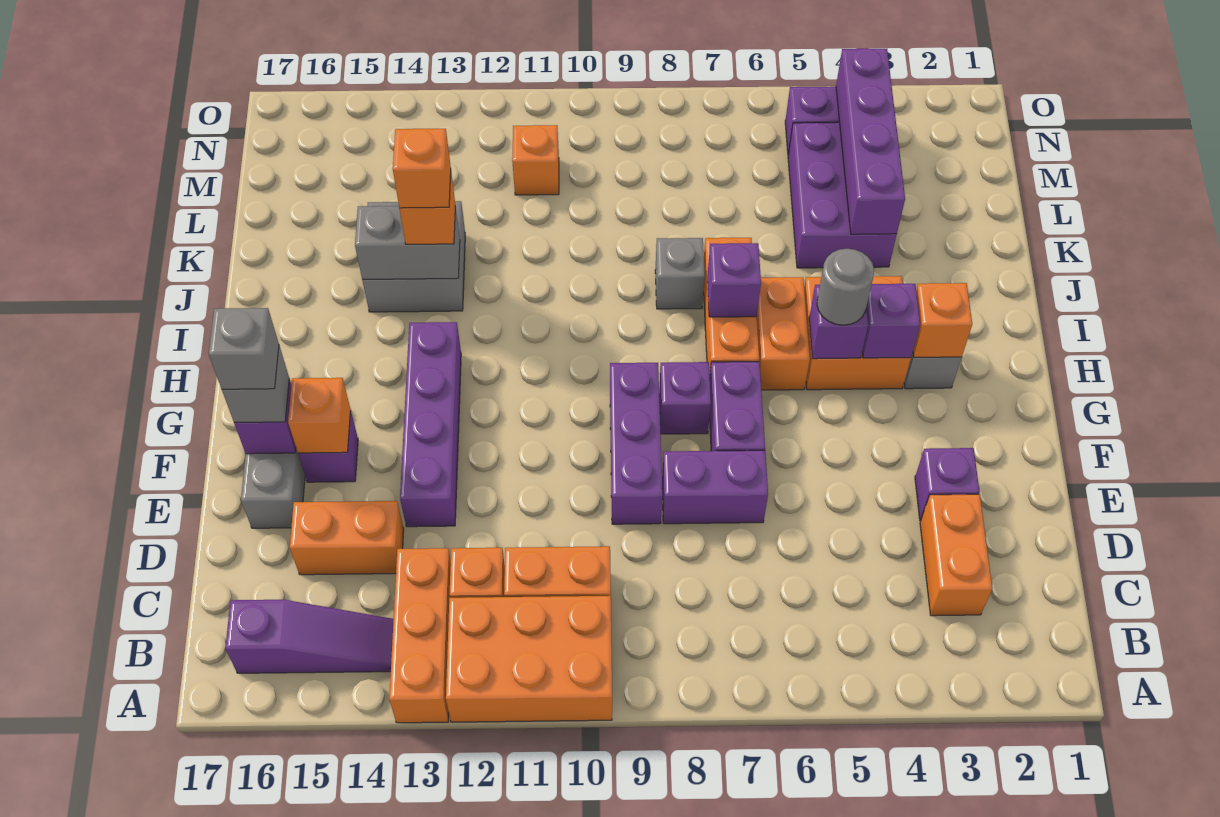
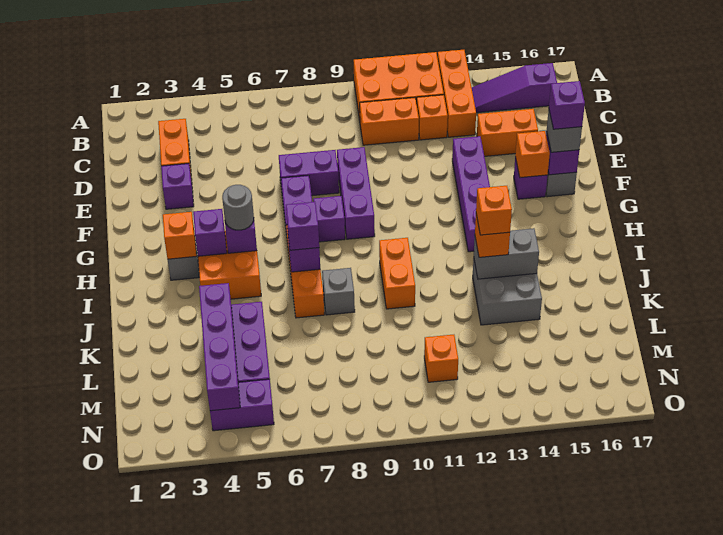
grey brick F16 level 4 -> purple brick F16 level 4
orange brick H6:I6 level 1 -> orange brick I10:J10 level 1
none -> purple brick I7 level 3

